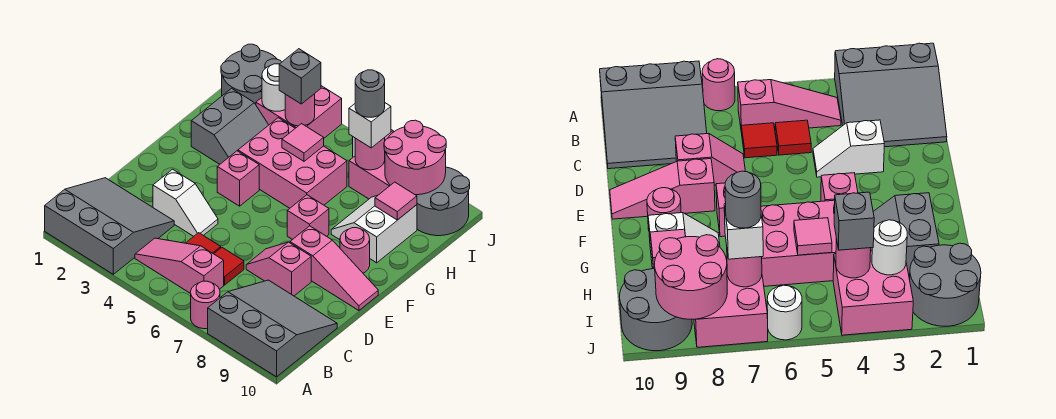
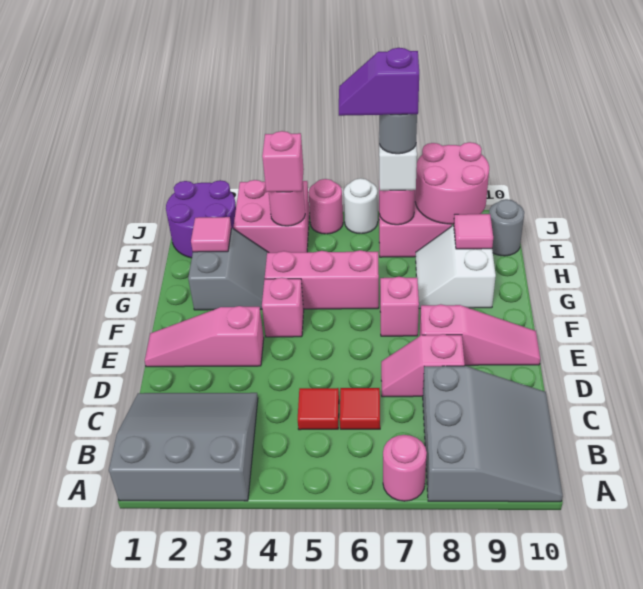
grey slope A8:C10 level 1 top A -> grey slope A8:C10 level 1 top 8
pink slope B4:B6 level 1 top 6 -> pink slope E1:E3 level 1 top 3
white slope D3:D4 level 1 top 3 -> none
pink round brick F9 level 1 -> pink round brick J5 level 1
pink brick G4:H6 level 1 -> pink brick G4:G6 level 1
pink tile H5 level 2 -> pink tile H2 level 2
grey round brick I1:J2 level 1 -> purple round brick I1:J2 level 1
white round brick I3 level 2 -> none
grey brick I4 level 3 -> pink brick I4 level 3
none -> purple slope I6:I7 level 5 top 7
grey round brick I9:J10 level 1 -> grey round brick I10 level 1

